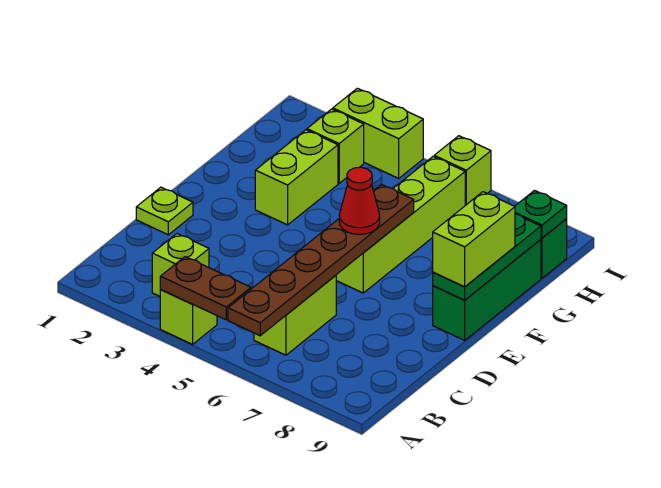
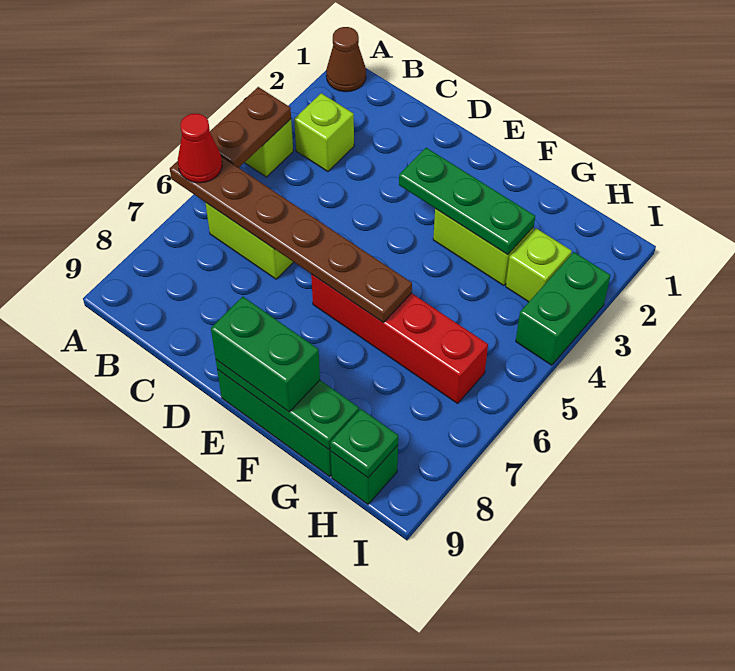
none -> brown cone A1 level 1
lime plate D1 level 1 -> none
none -> green plate E3:G3 level 2
lime brick E6:H6 level 1 -> red brick E6:H6 level 1
red cone E6 level 3 -> red cone A6 level 3
lime brick E9:F9 level 3 -> green brick E9:F9 level 3
lime brick I3:I4 level 1 -> green brick I3:I4 level 1
lime brick I6 level 1 -> none

